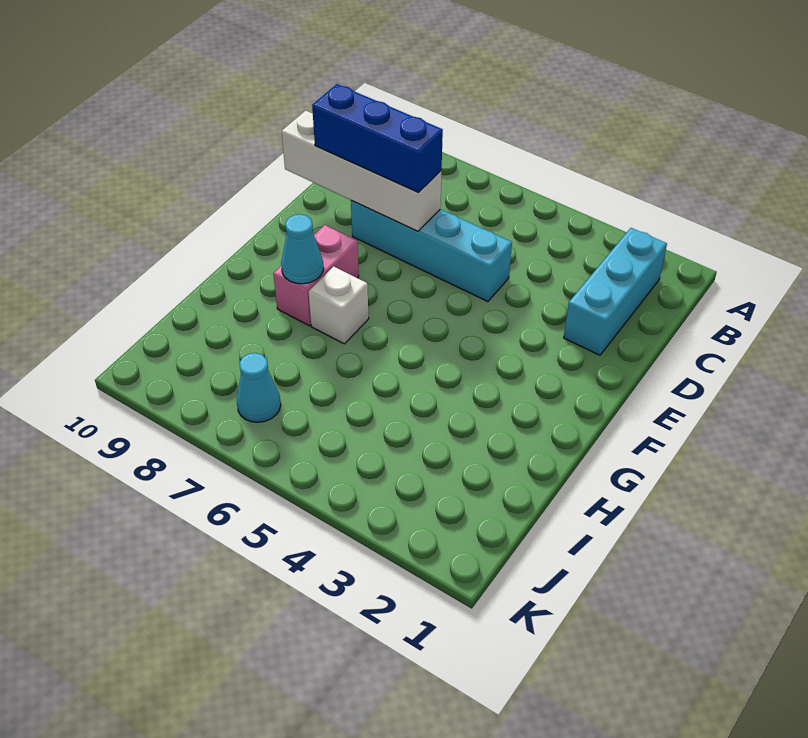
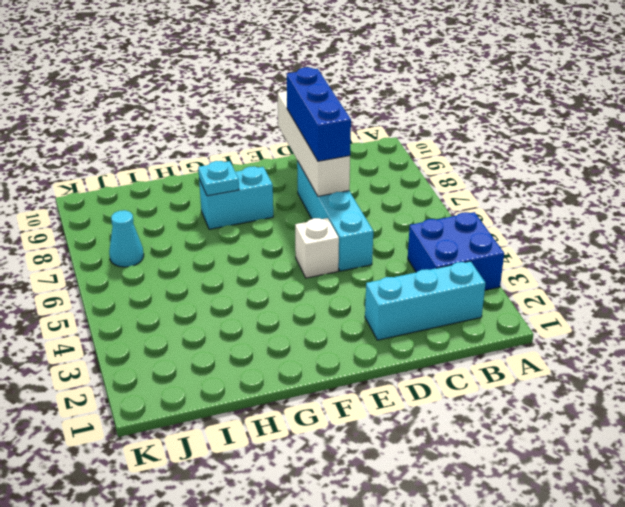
none -> blue brick A3:B4 level 1
pink brick F8:G8 level 1 -> cyan brick F8:G8 level 1
white brick G7 level 1 -> white brick E5 level 1
cyan cone G8 level 2 -> cyan plate G8 level 2

